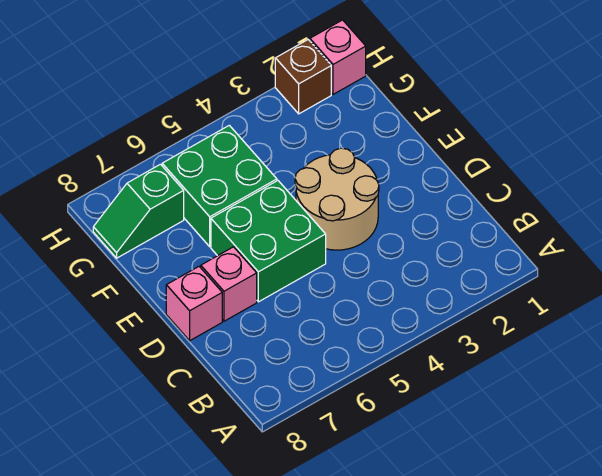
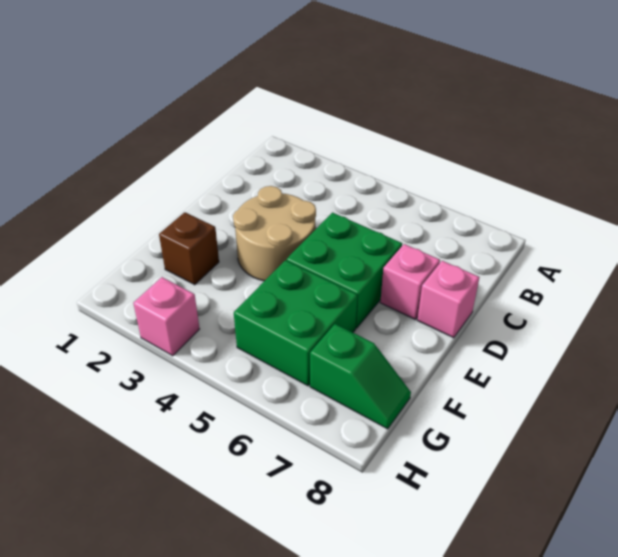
pink brick H1 level 1 -> pink brick H3 level 1
brown brick H2 level 1 -> brown brick F2 level 1

